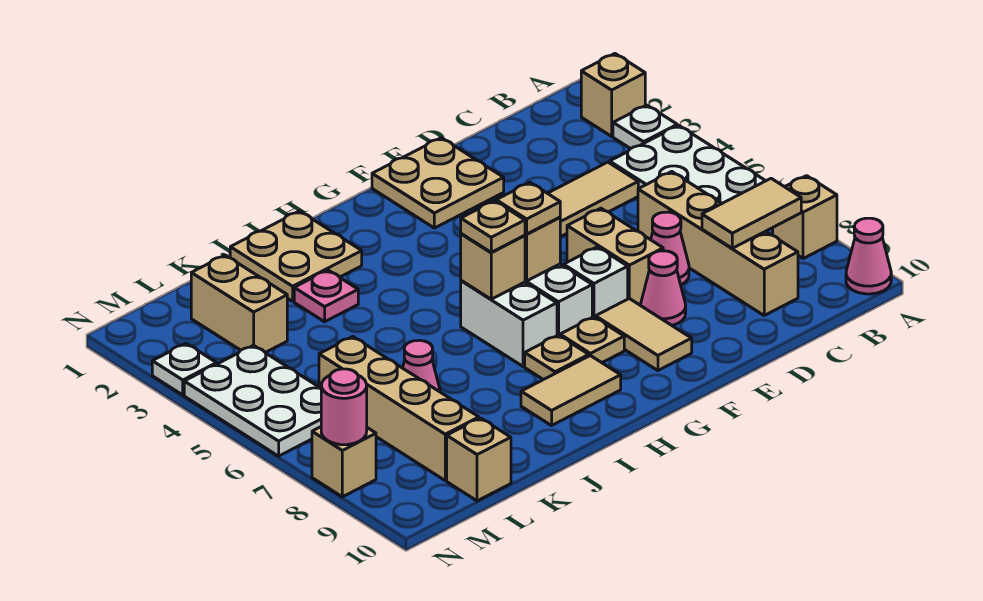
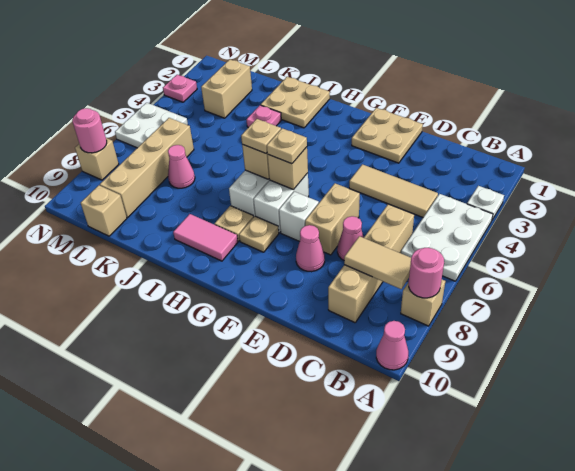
tan brick A2 level 1 -> none
none -> pink round brick A8 level 2
tan tile F8:F9 level 1 -> none
tan tile H9:I9 level 1 -> pink tile H9:I9 level 1
white plate M4:N6 level 1 -> white plate M5:N6 level 1
white plate N3 level 1 -> pink plate N3 level 1

